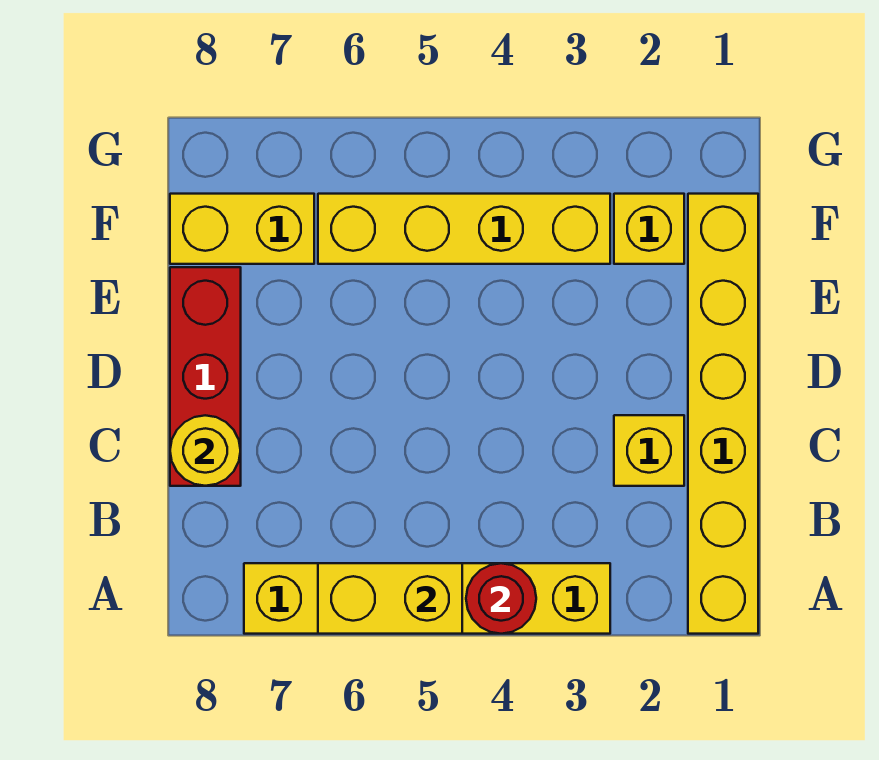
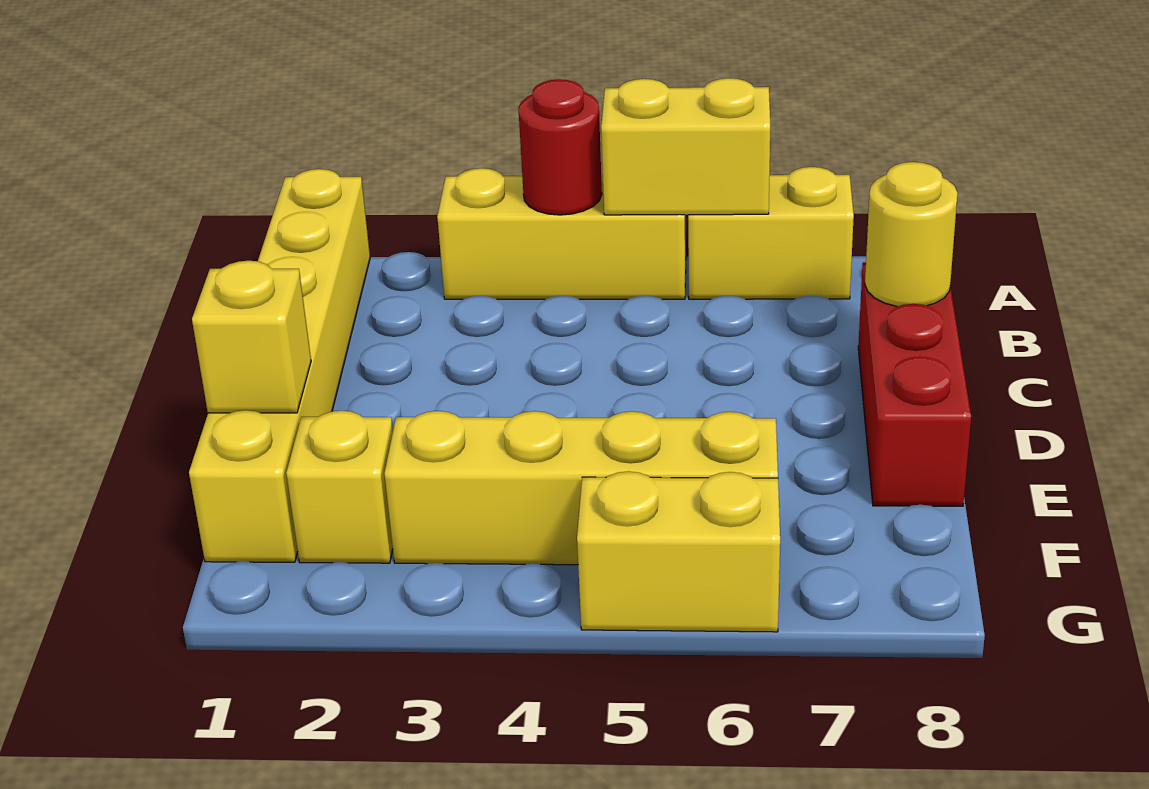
yellow brick C2 level 1 -> yellow brick E1 level 2
yellow brick F7:F8 level 1 -> yellow brick G5:G6 level 1

